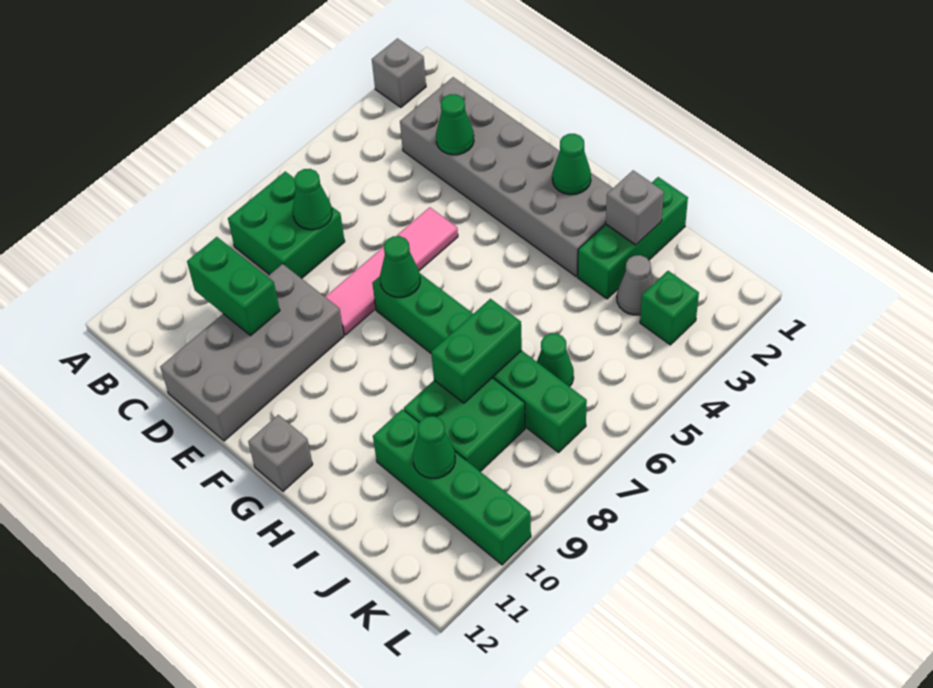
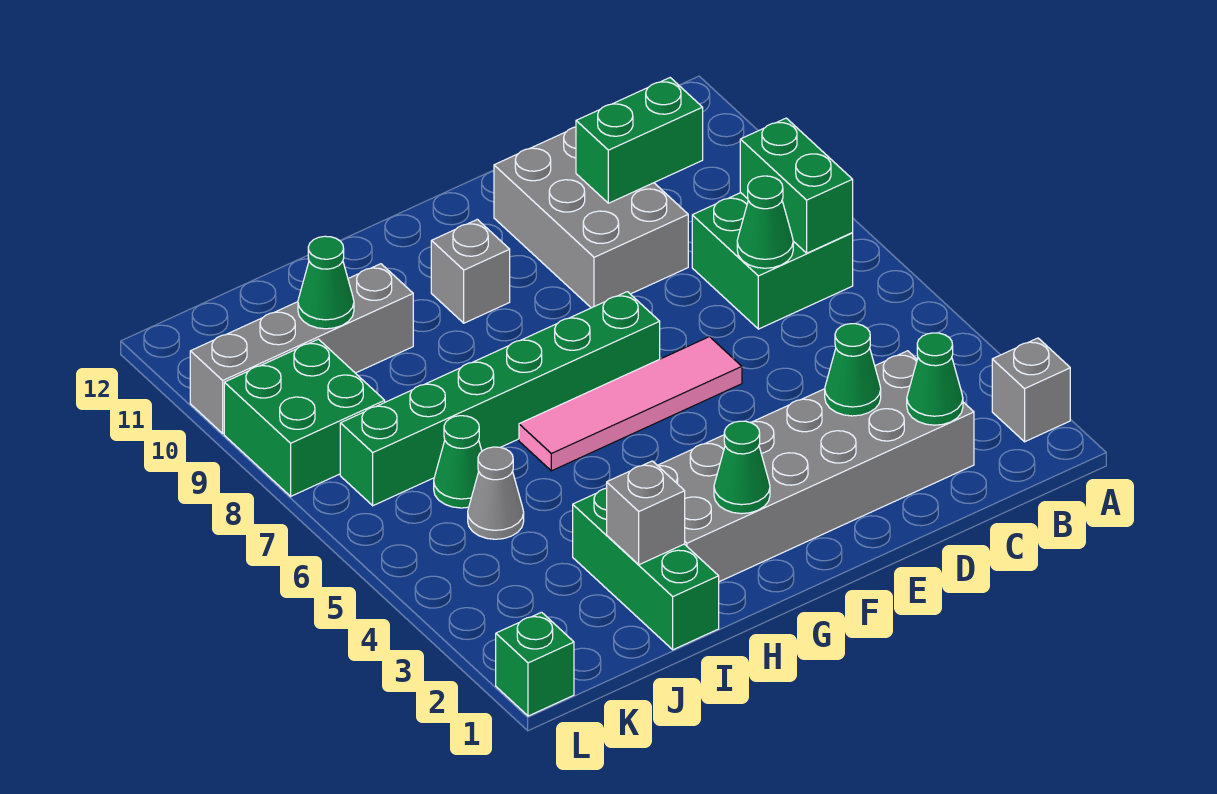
grey brick D9:E12 level 1 -> grey brick D9:E11 level 1
pink tile E5:E8 level 1 -> pink tile E6:H6 level 1
green cone F7 level 2 -> green cone C2 level 2
grey brick G12 level 1 -> grey brick G10 level 1
green brick I7:I8 level 2 -> green brick B7:B8 level 2
green brick I8:J9 level 1 -> green brick K8:L9 level 1
green brick I10:L10 level 1 -> grey brick I10:L10 level 1
grey cone J3 level 1 -> grey cone J5 level 1
green brick K3 level 1 -> green brick L1 level 1

